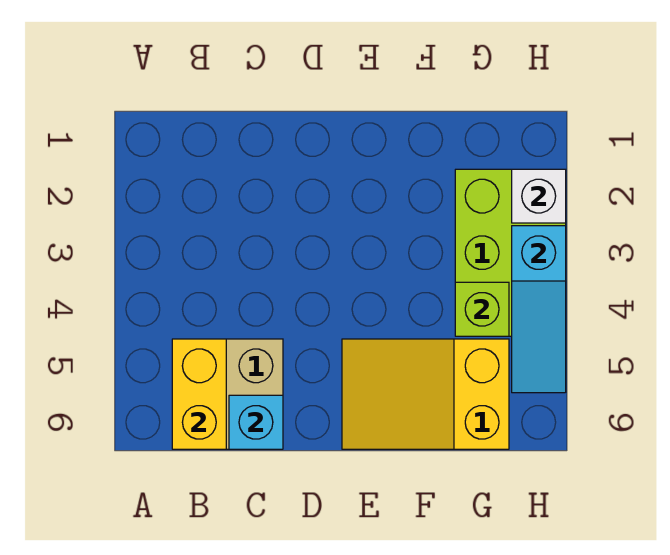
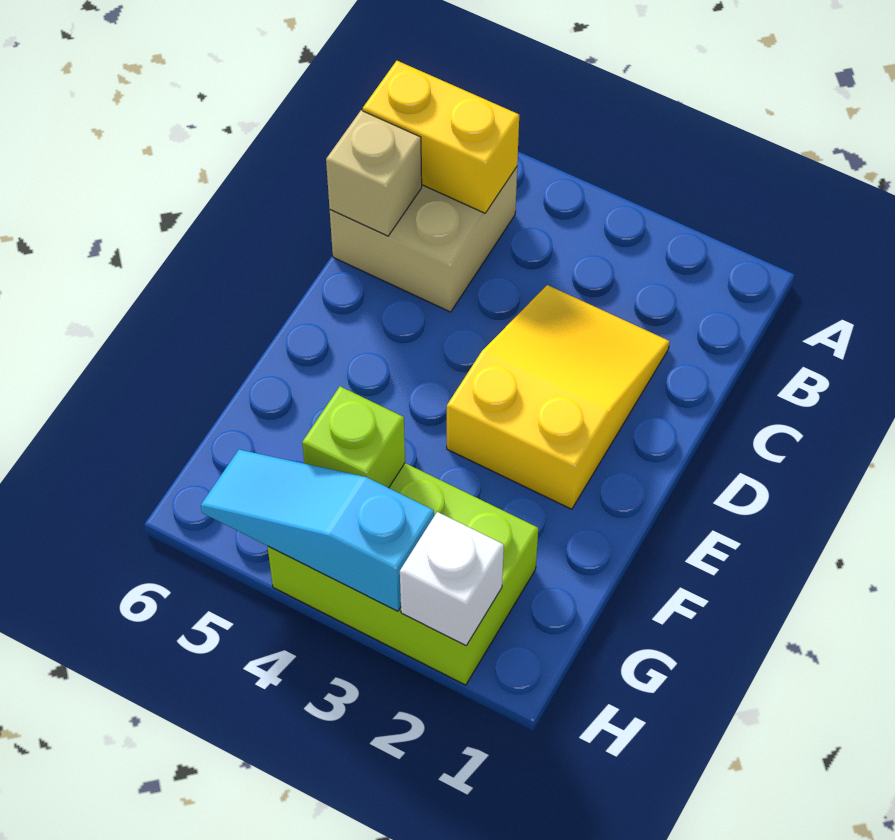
cyan brick C6 level 2 -> tan brick C6 level 2
yellow slope E5:G6 level 1 top G -> yellow slope C2:E3 level 1 top E

